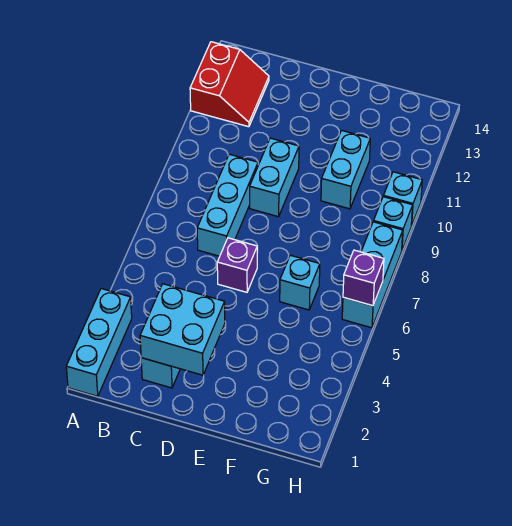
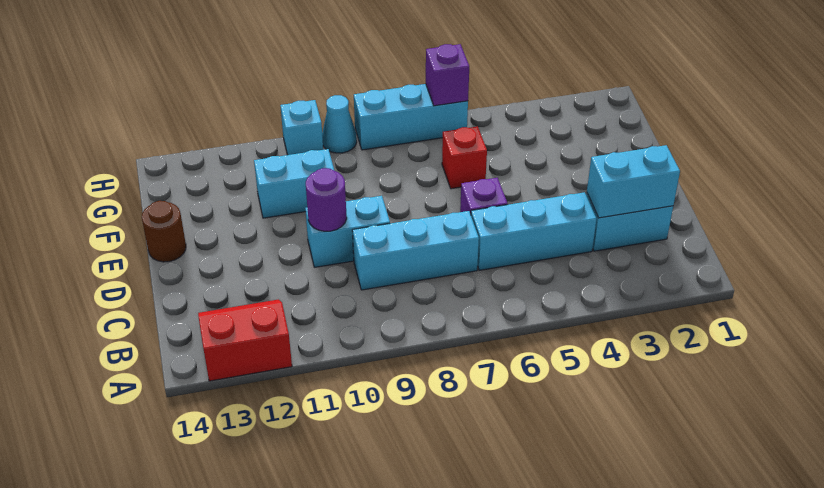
cyan brick A1:A3 level 1 -> cyan brick C4:C6 level 1
cyan brick C2:D3 level 2 -> cyan brick C2:C3 level 2
none -> purple round brick D10 level 2
none -> brown round brick E14 level 1
cyan brick F6 level 1 -> red brick F6 level 1
cyan brick H9 level 1 -> cyan cone H9 level 1

